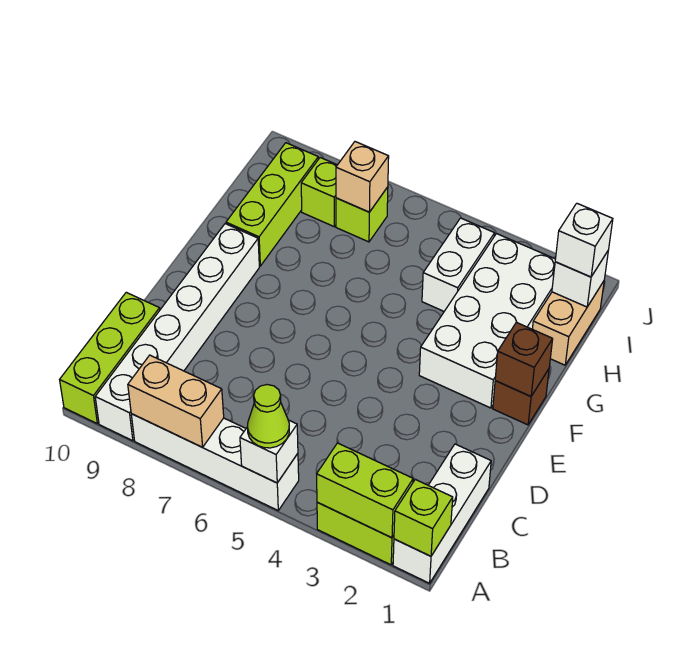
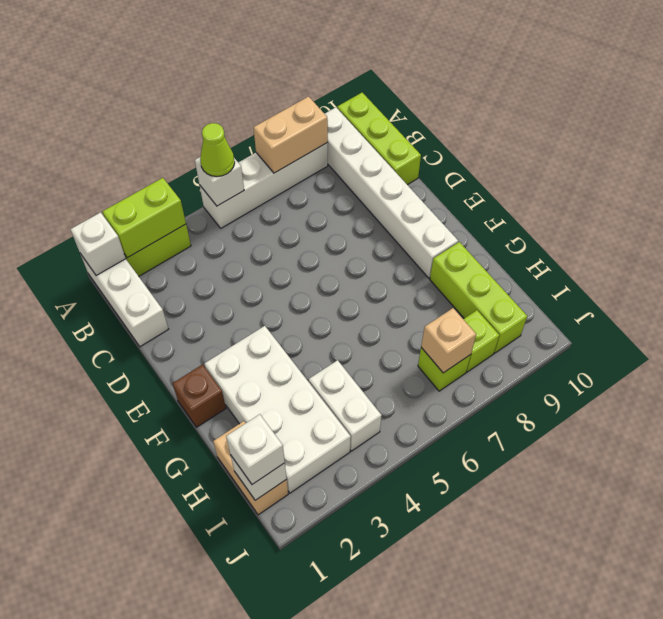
lime brick A1 level 2 -> white brick A1 level 2
brown brick F1 level 2 -> none

